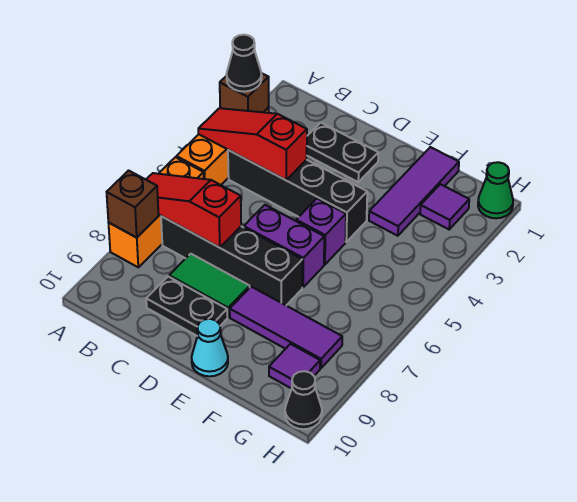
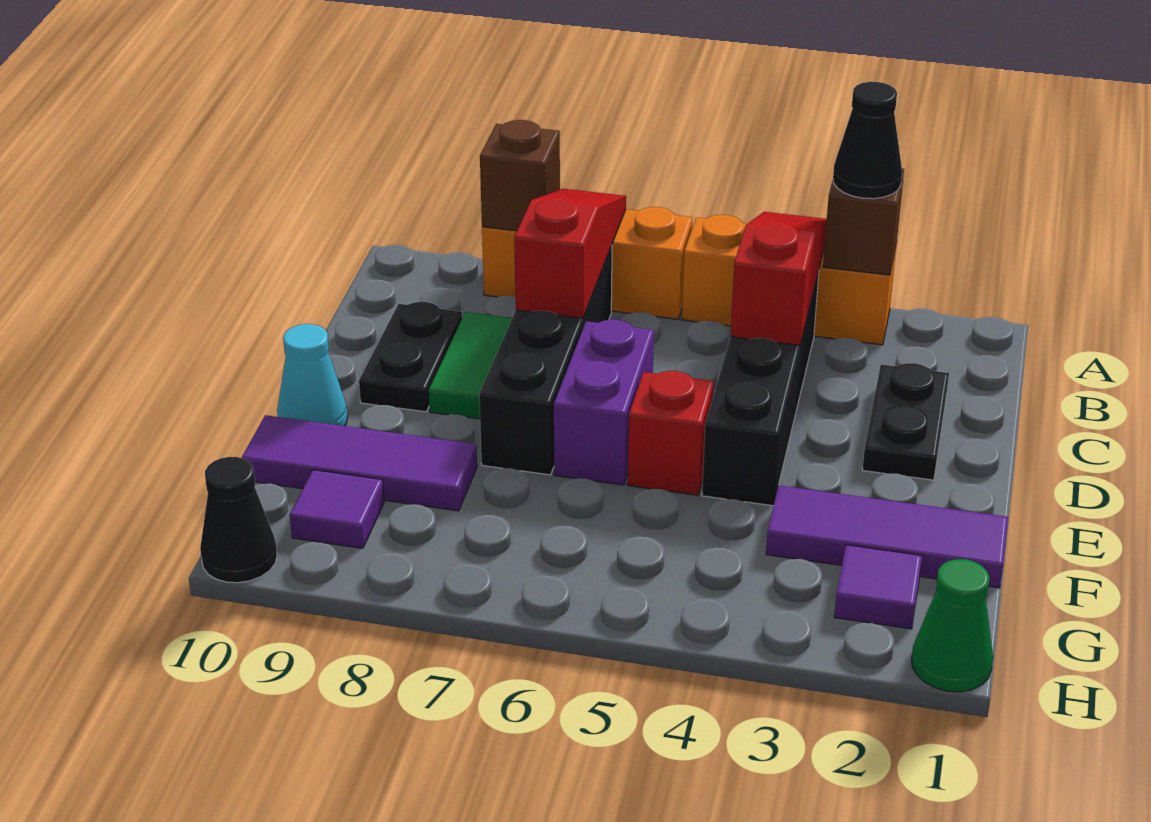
purple brick E5 level 1 -> red brick E5 level 1
purple tile E8:G8 level 1 -> purple tile F8:F10 level 1

